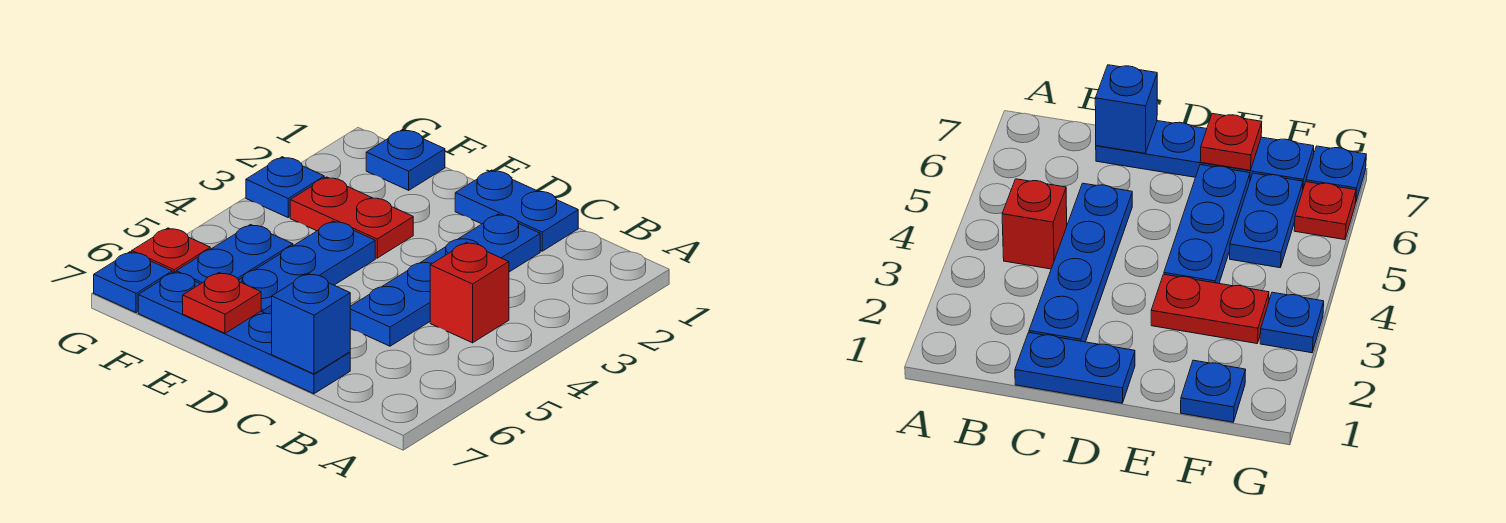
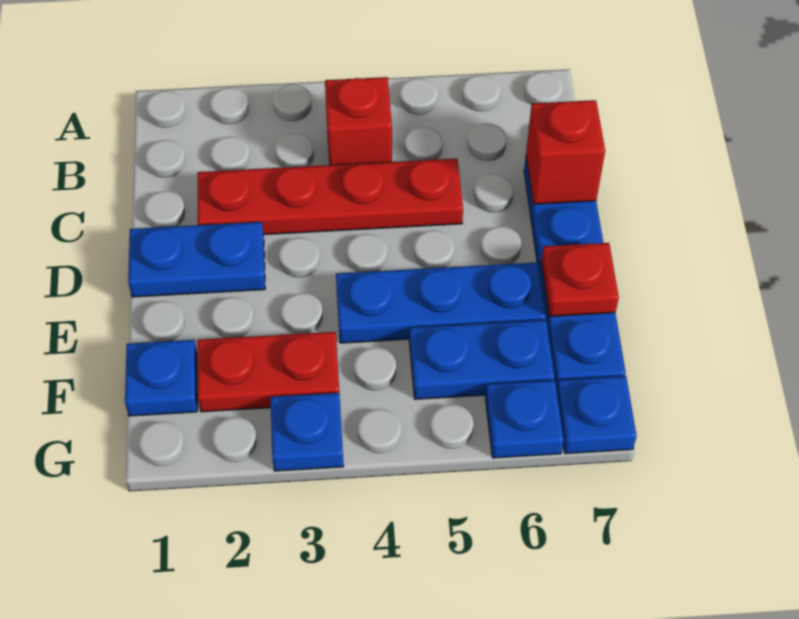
blue plate C1:D1 level 1 -> blue plate D1:D2 level 1
blue plate C2:C5 level 1 -> red plate C2:C5 level 1
blue brick C7 level 2 -> red brick C7 level 2
red plate E3:F3 level 1 -> red plate F2:F3 level 1
red plate G6 level 1 -> blue plate G6 level 1

